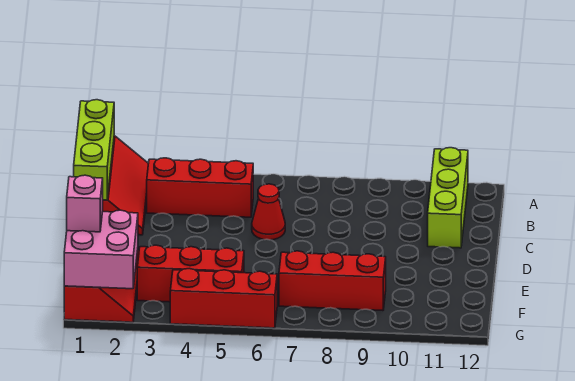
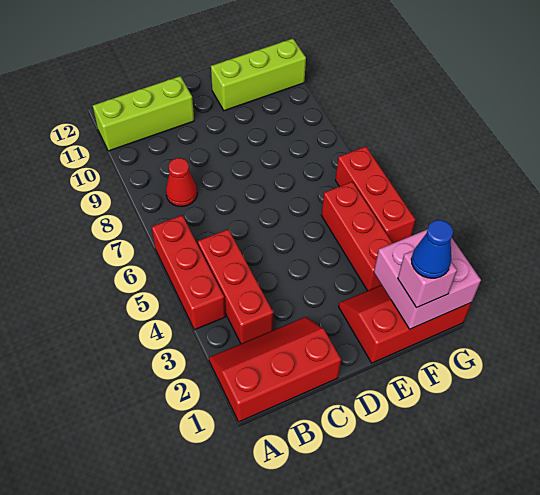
lime brick A1:C1 level 2 -> lime brick E11:G11 level 1
red cone C6 level 1 -> red cone B8 level 1
none -> blue cone F1 level 4
red brick F7:F9 level 1 -> red brick A4:A6 level 1

